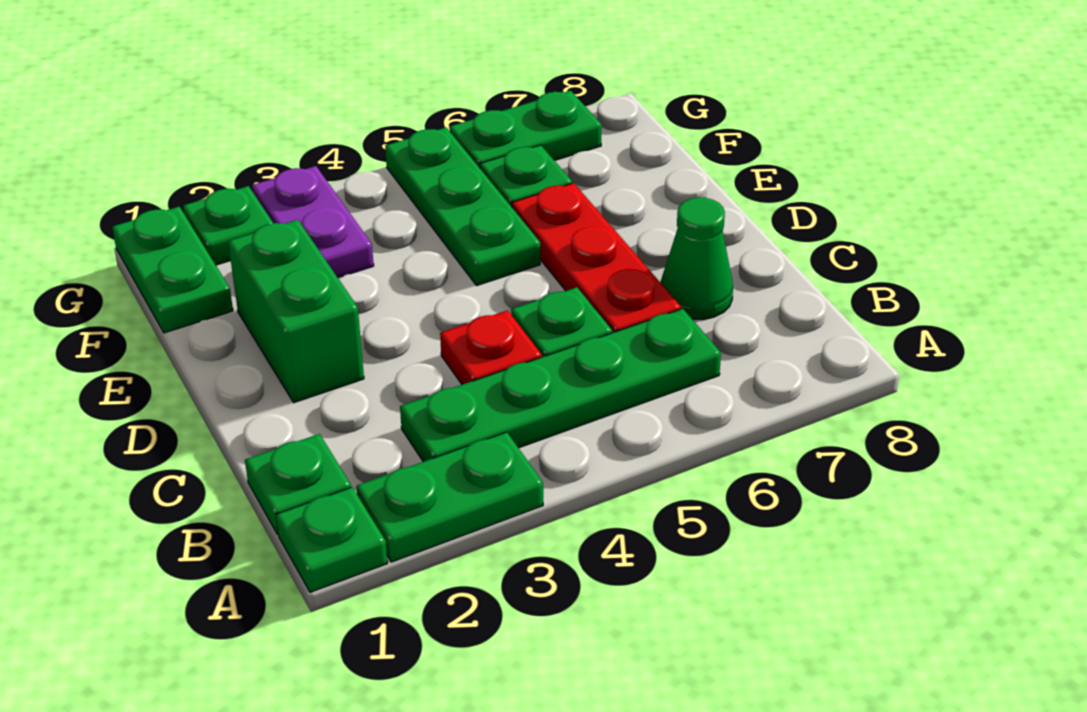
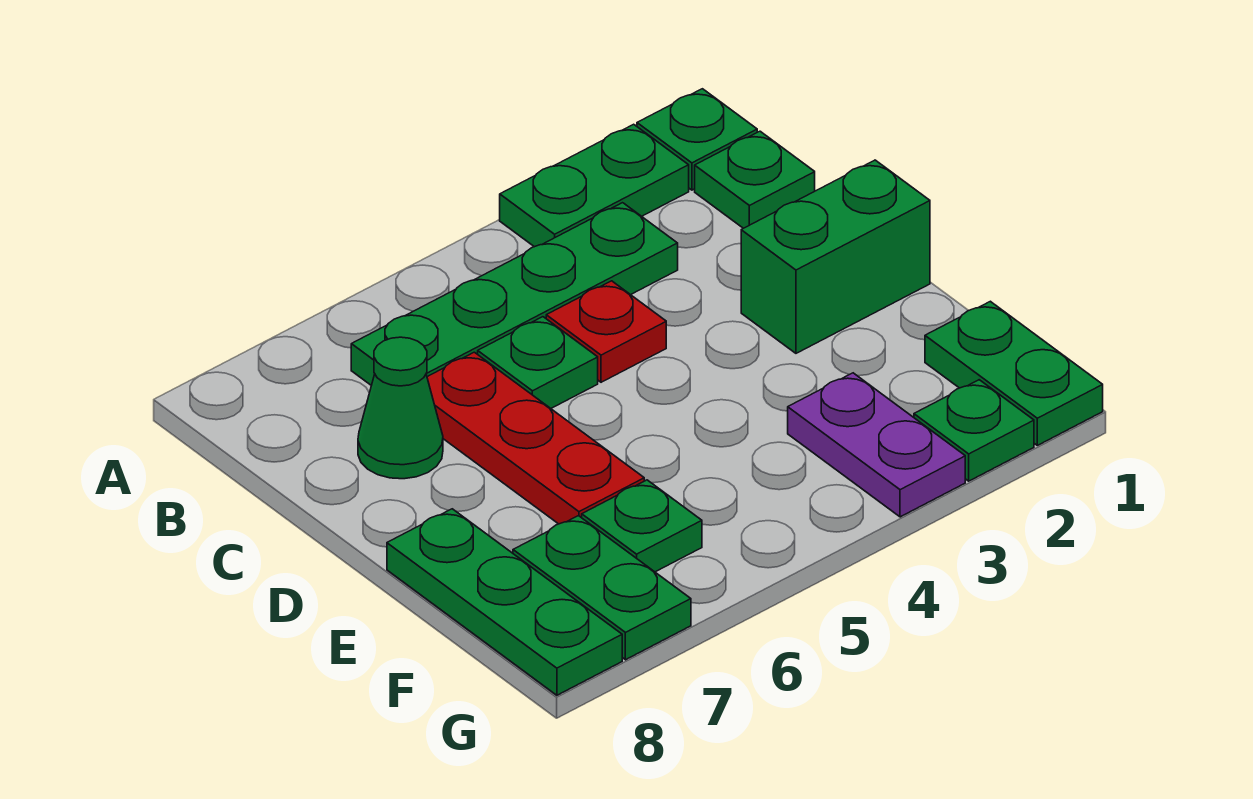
green brick D2:E2 level 1 -> green brick D1:D2 level 1
green plate E5:G5 level 1 -> green plate E8:G8 level 1
green plate G6:G7 level 1 -> green plate F7:G7 level 1

